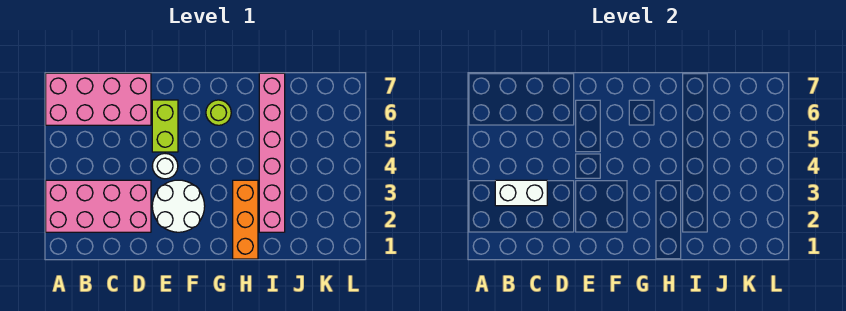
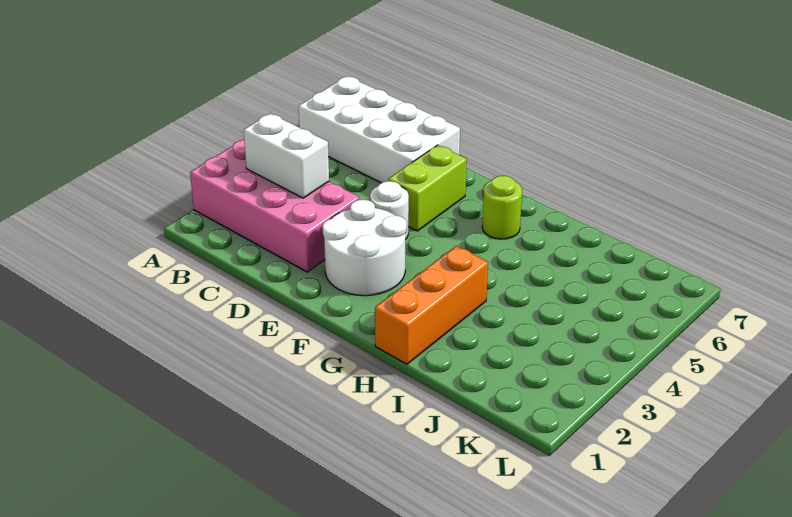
pink brick A6:D7 level 1 -> white brick A6:D7 level 1
pink brick I2:I7 level 1 -> none

